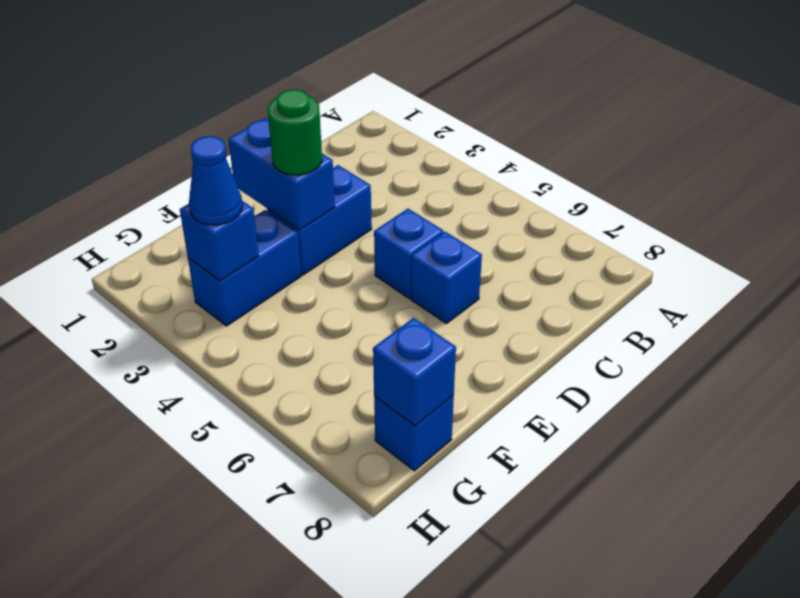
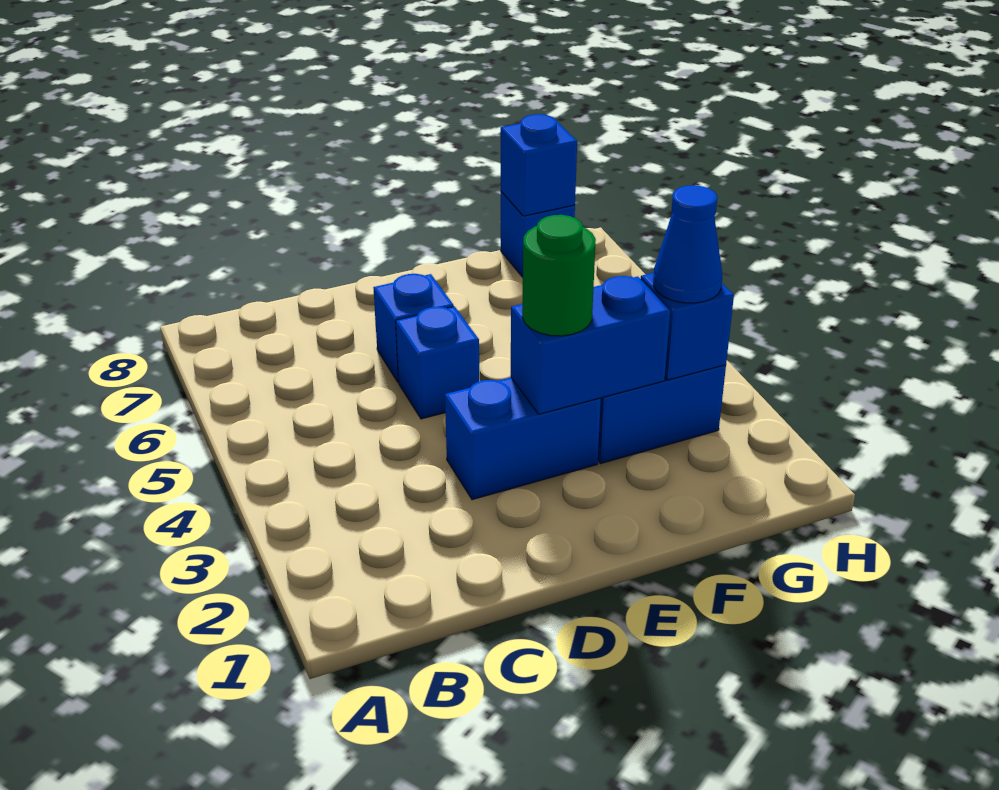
blue brick E2:E3 level 2 -> blue brick E3:F3 level 2

